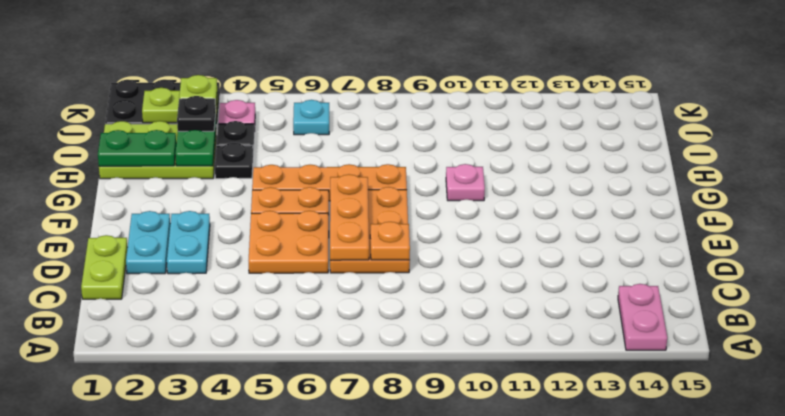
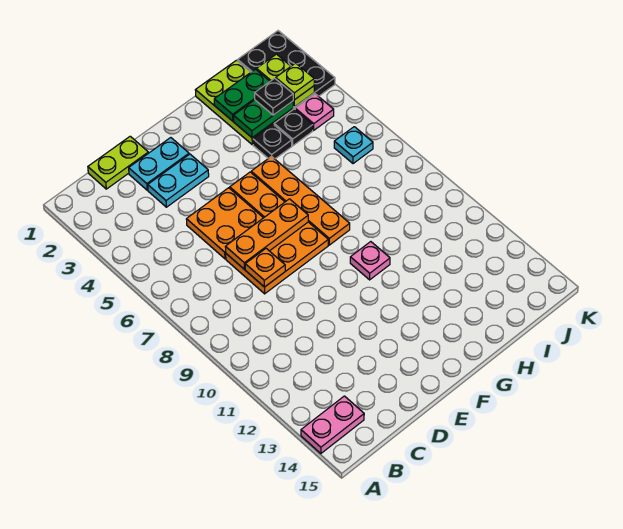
green plate H1:H2 level 2 -> green plate H2:I2 level 2

